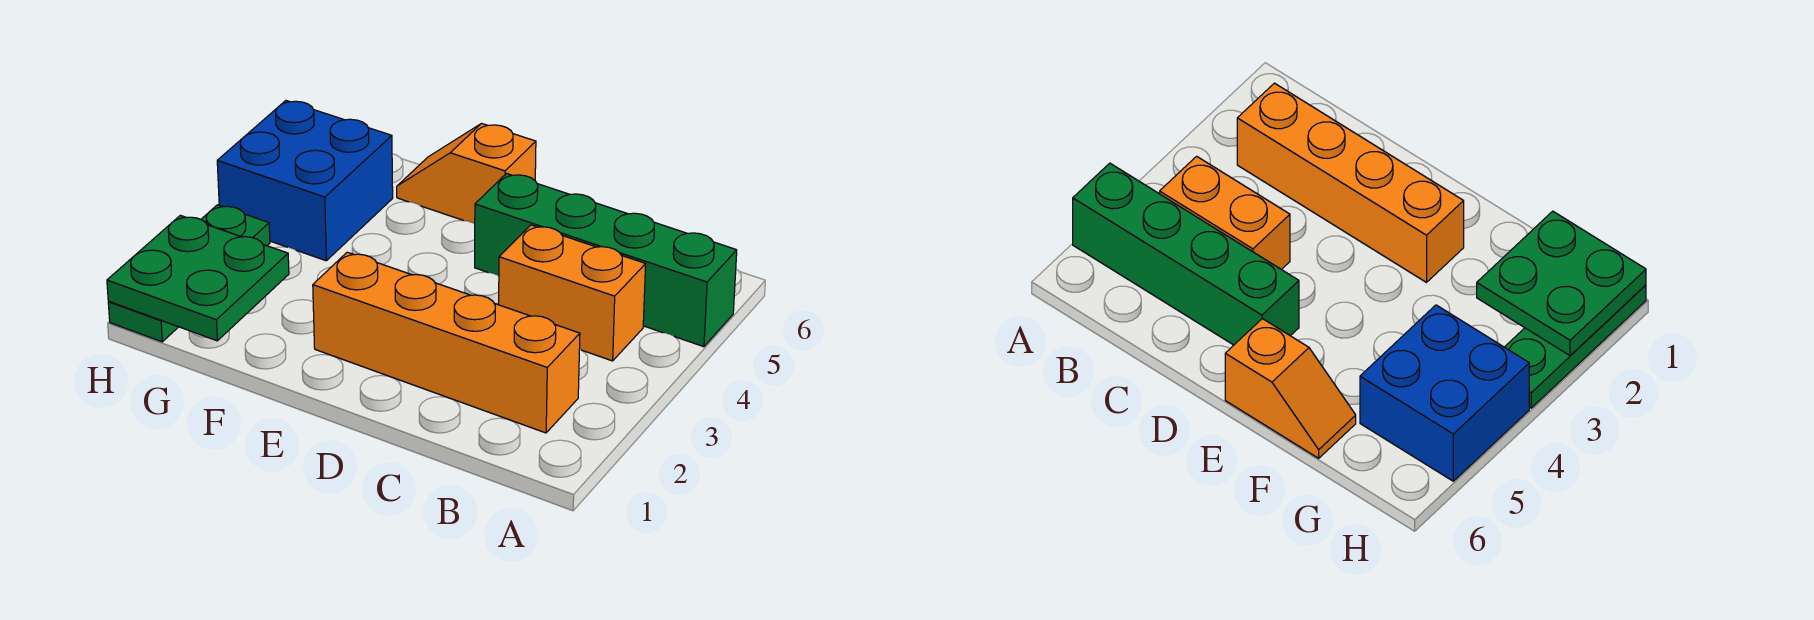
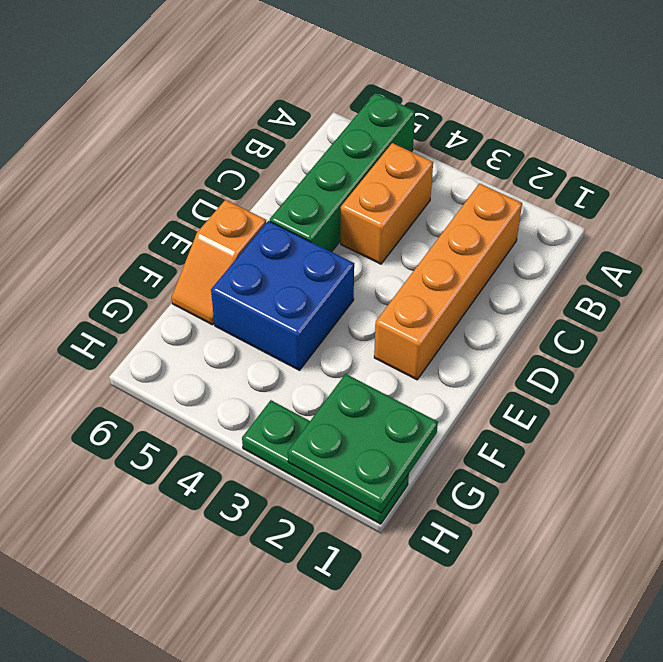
blue brick G4:H5 level 1 -> blue brick E4:F5 level 1

